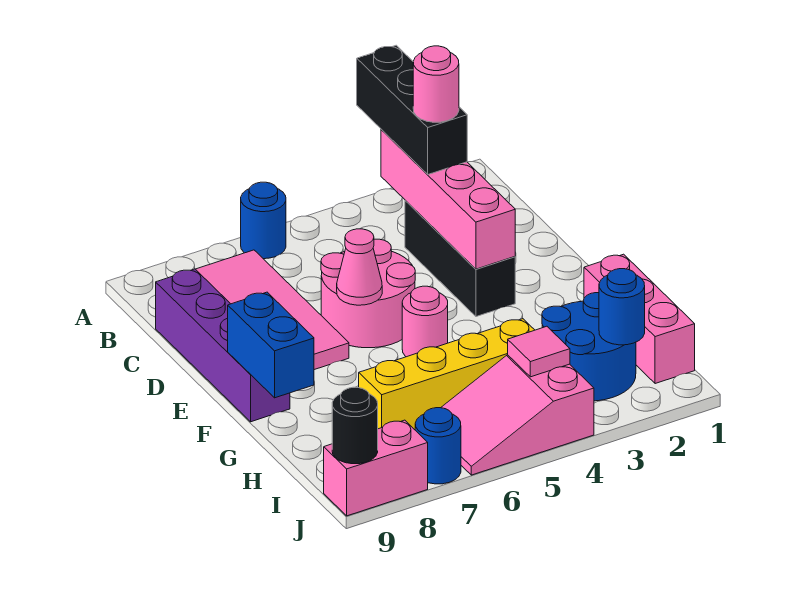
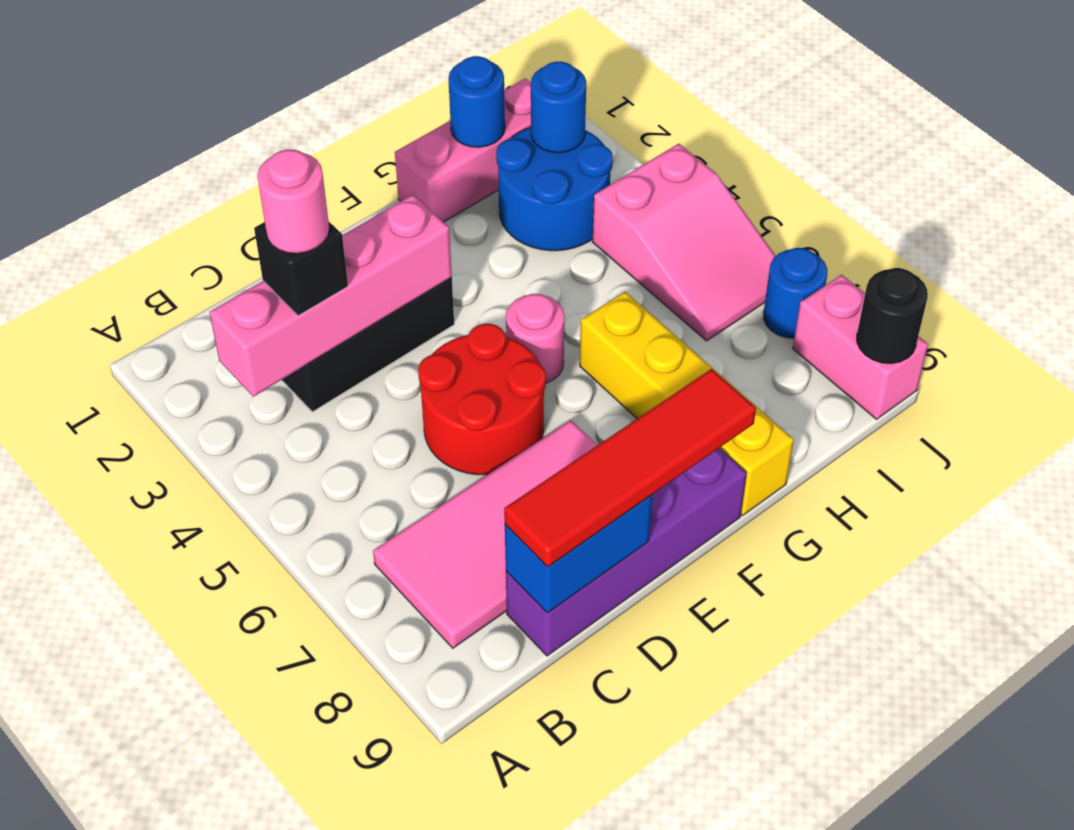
black brick A3:C3 level 3 -> black brick C3 level 3
blue round brick A6 level 1 -> blue round brick H1 level 2
none -> red tile C9:F9 level 3
pink round brick D5:E6 level 1 -> red round brick D5:E6 level 1
pink cone E6 level 2 -> none
blue brick F9:G9 level 2 -> blue brick C9:D9 level 2
yellow brick H4:H7 level 1 -> yellow brick G6:G9 level 1
pink tile I4 level 2 -> none

